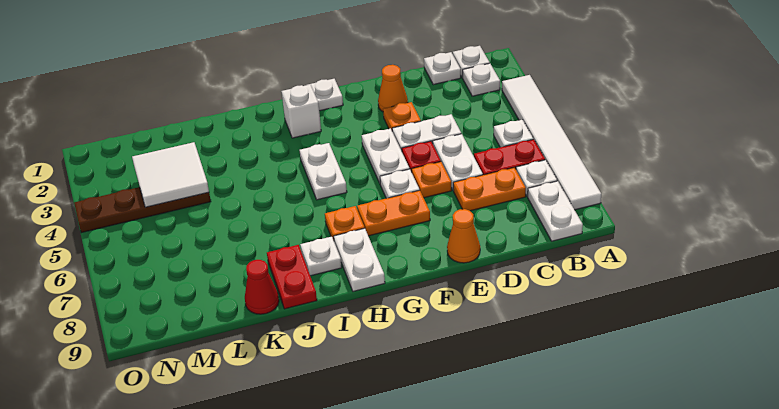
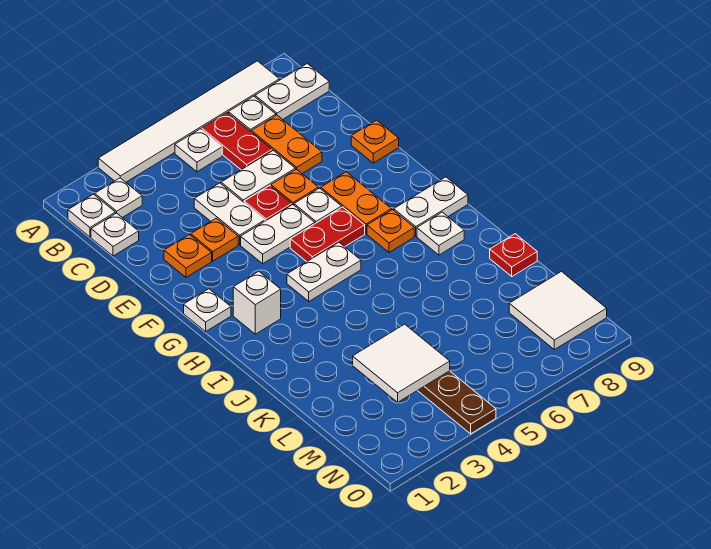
orange cone E2 level 1 -> orange plate E2 level 1
orange cone E9 level 1 -> orange plate E9 level 1
red plate J8:J9 level 1 -> red plate G5:G6 level 1
red cone K9 level 1 -> red plate K9 level 1
none -> white tile M8:N9 level 1

